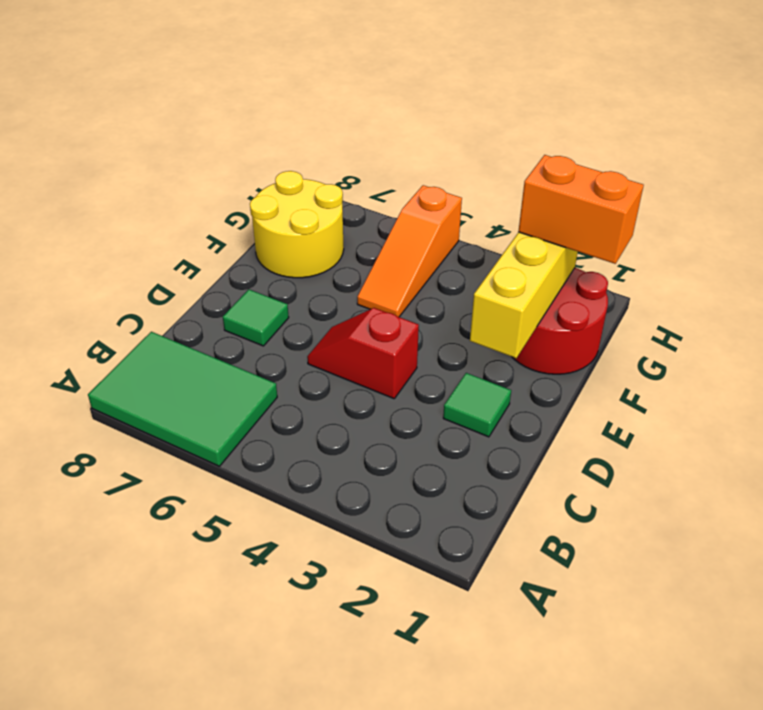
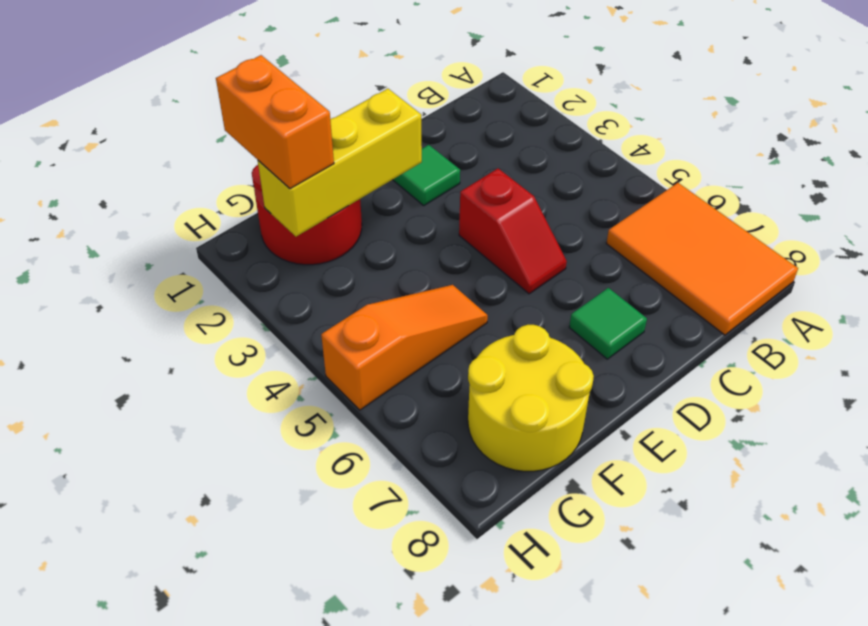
green tile A6:B8 level 1 -> orange tile A6:B8 level 1

